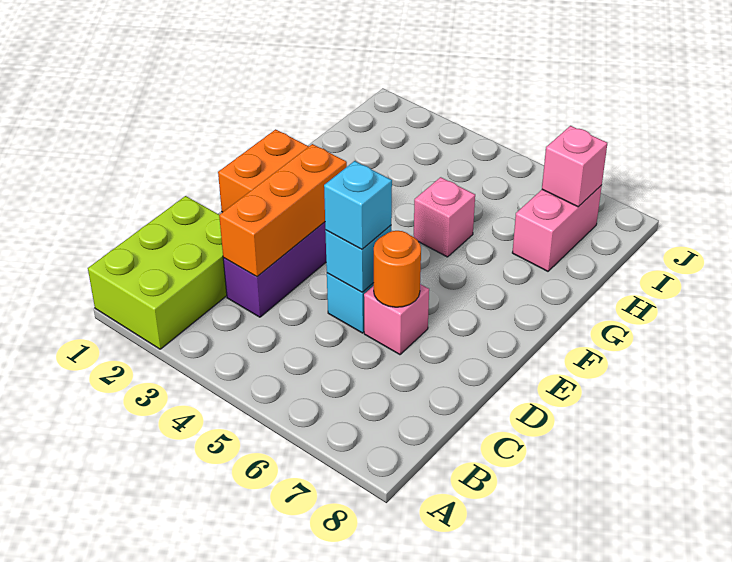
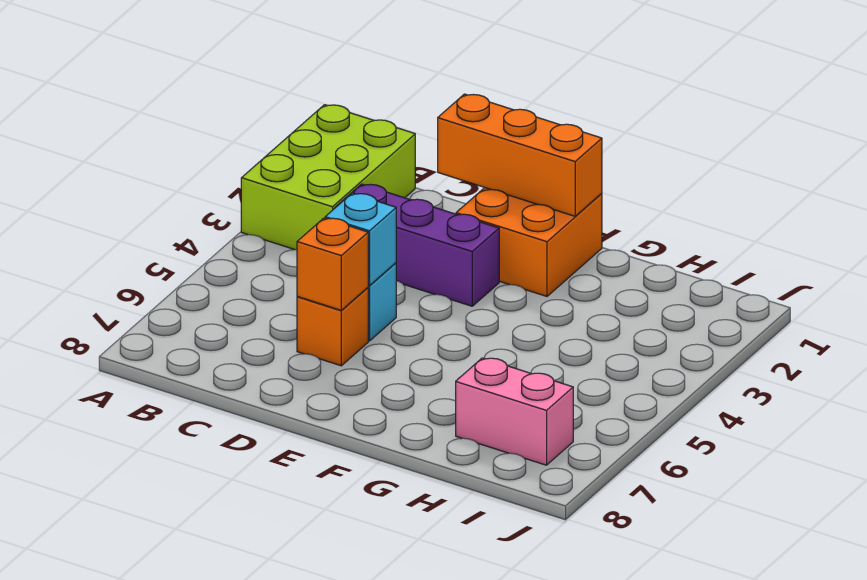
lime brick A1:C2 level 1 -> lime brick A1:B3 level 1
orange brick C3:E3 level 2 -> orange brick D1:F1 level 2
cyan brick D5 level 3 -> none
pink brick D6 level 1 -> orange brick D6 level 1
orange round brick D6 level 2 -> orange brick D6 level 2
pink brick G5 level 1 -> none
pink brick I7 level 2 -> none

